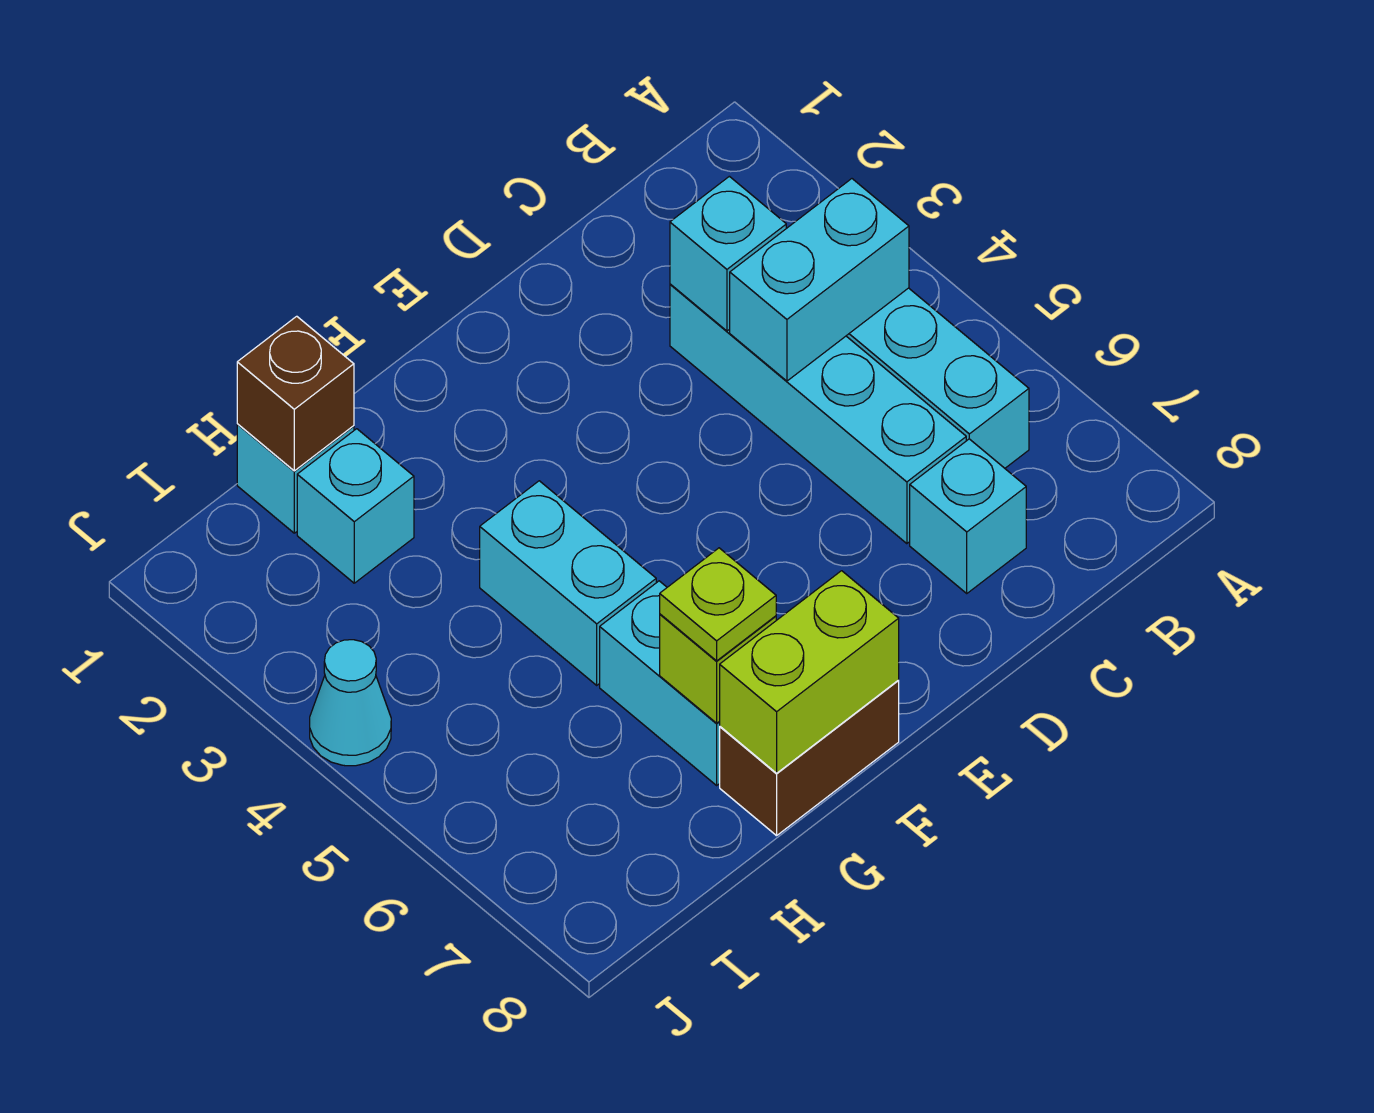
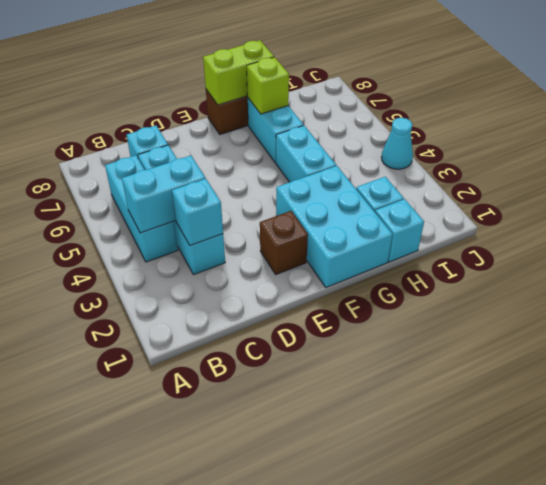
none -> cyan brick F1:G3 level 1
lime plate G7 level 3 -> none
brown brick H1 level 2 -> brown brick E2 level 1

